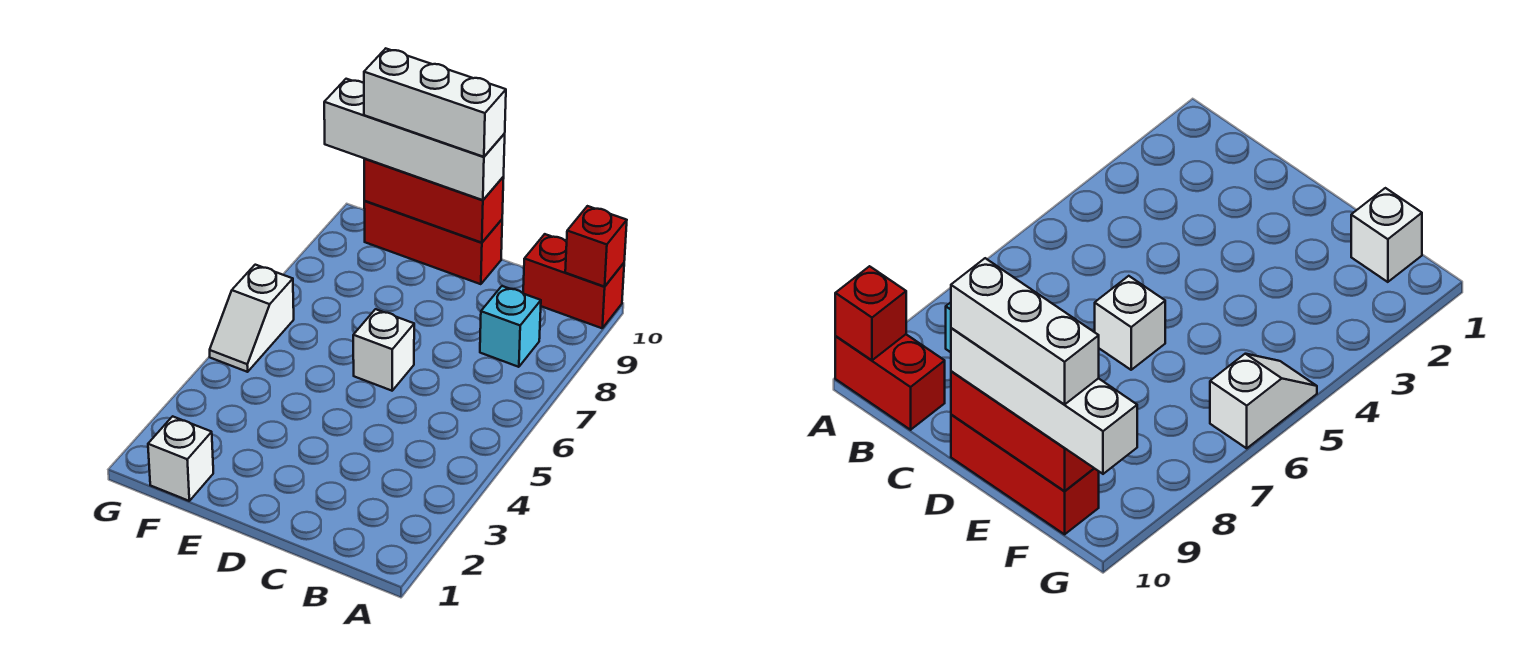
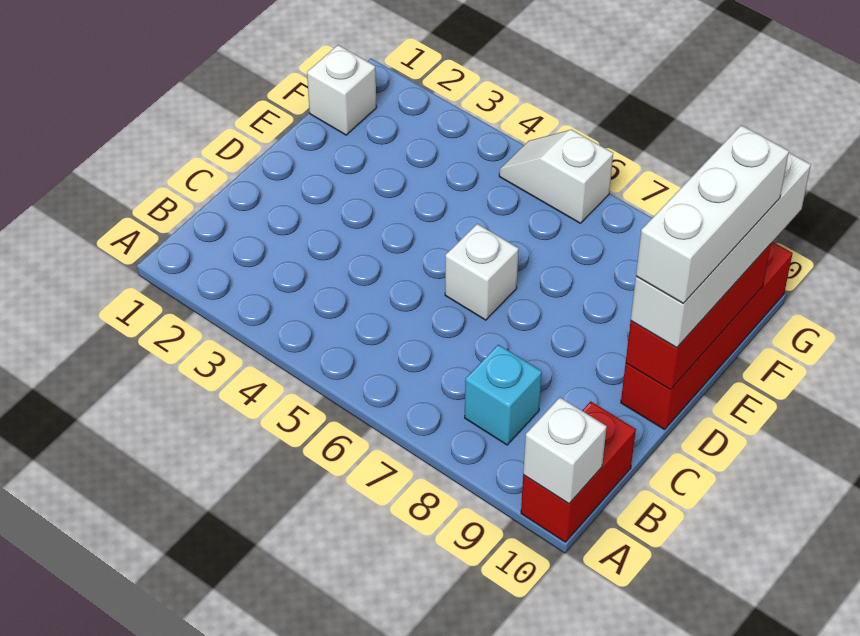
red brick A10 level 2 -> white brick A10 level 2
red brick D10:F10 level 1 -> red brick D10:G10 level 1

